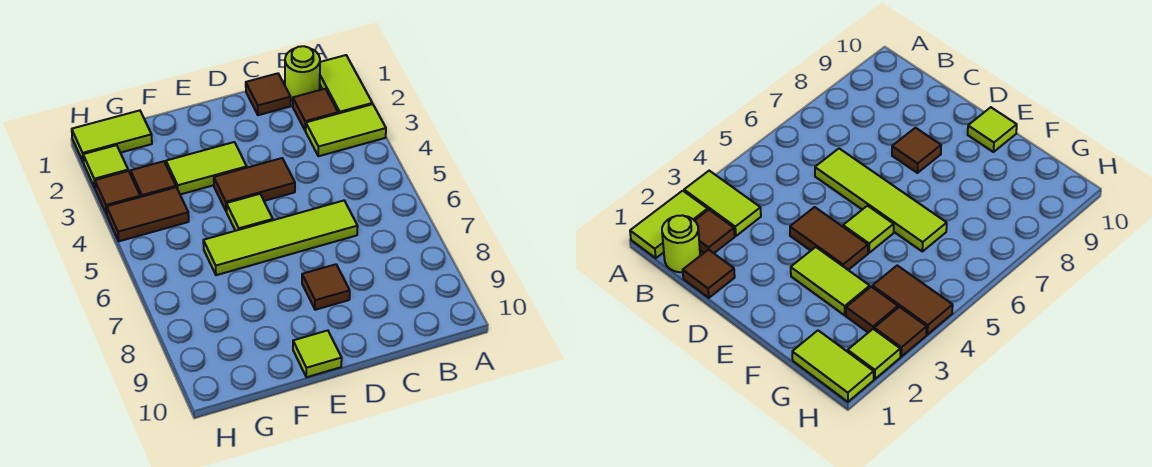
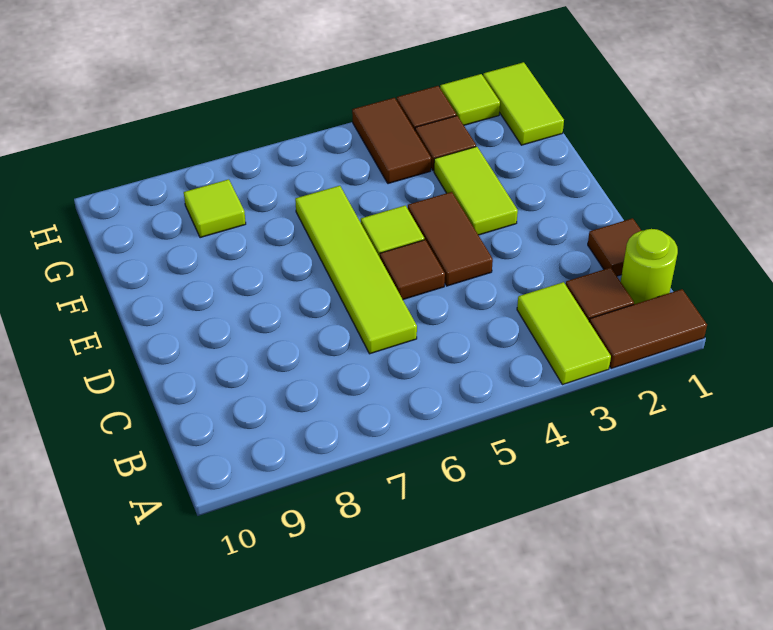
lime tile A1:A2 level 1 -> brown tile A1:A2 level 1
brown tile D8 level 1 -> brown tile D5 level 1
lime tile E10 level 1 -> lime tile G8 level 1

